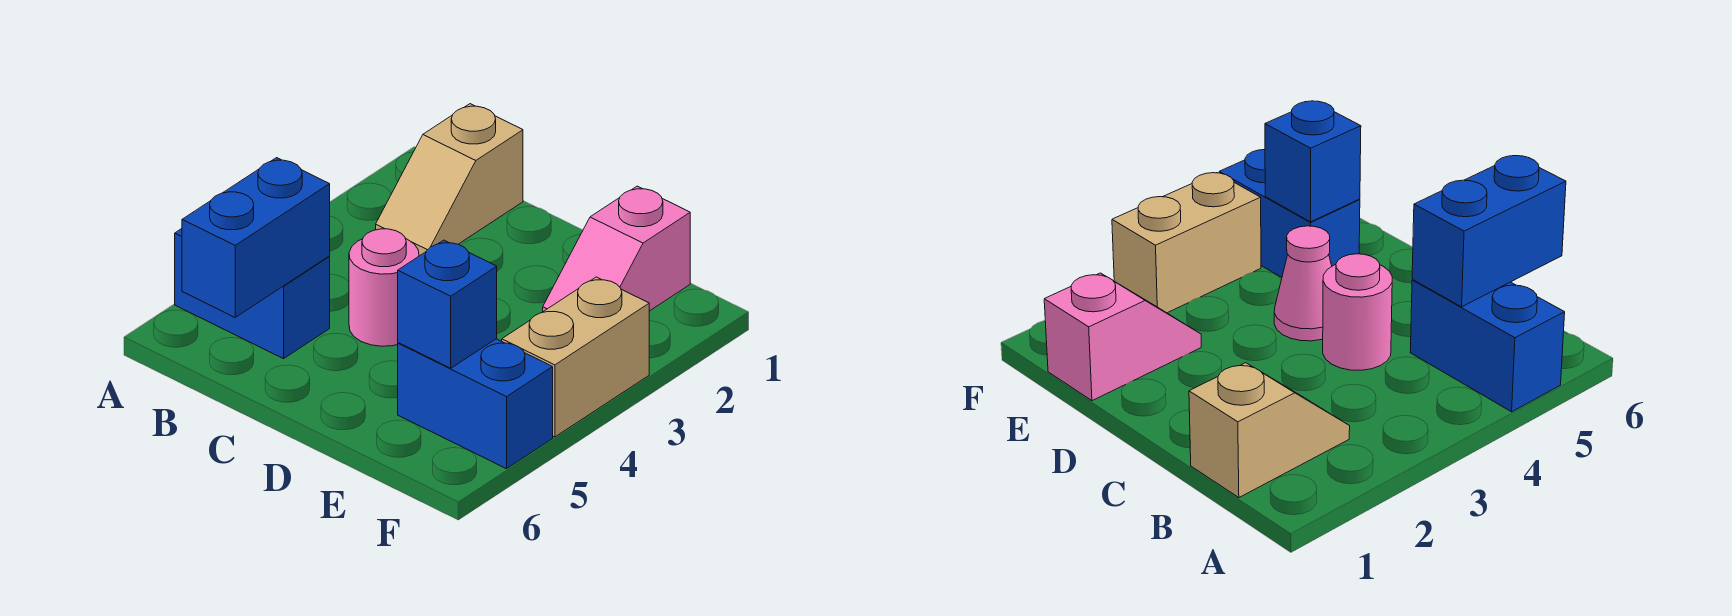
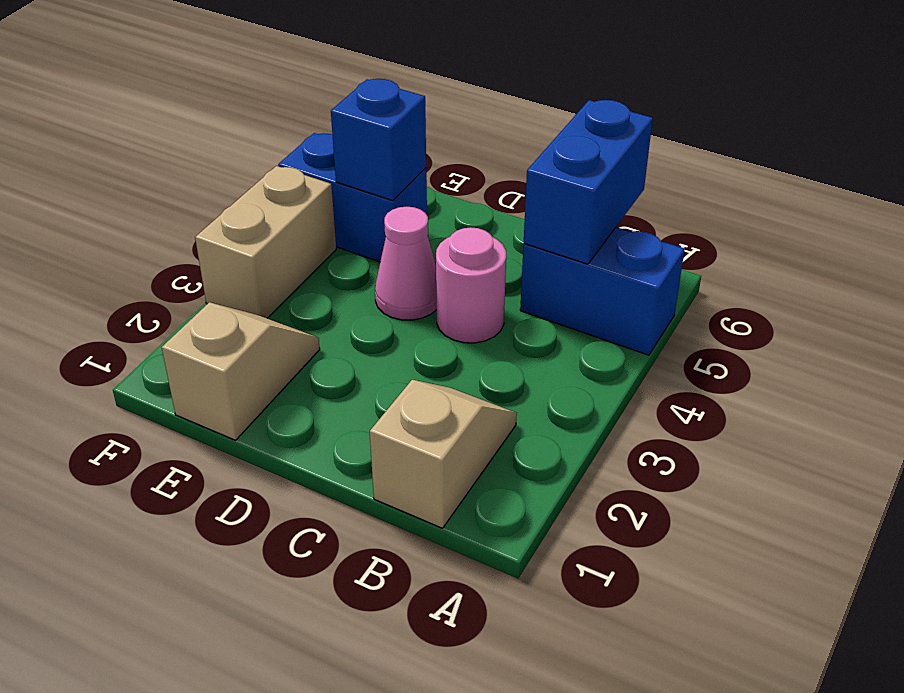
pink slope E1:E2 level 1 top 1 -> tan slope E1:E2 level 1 top 1

